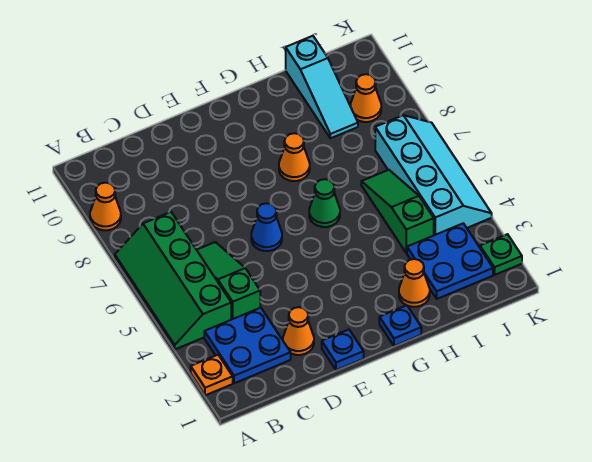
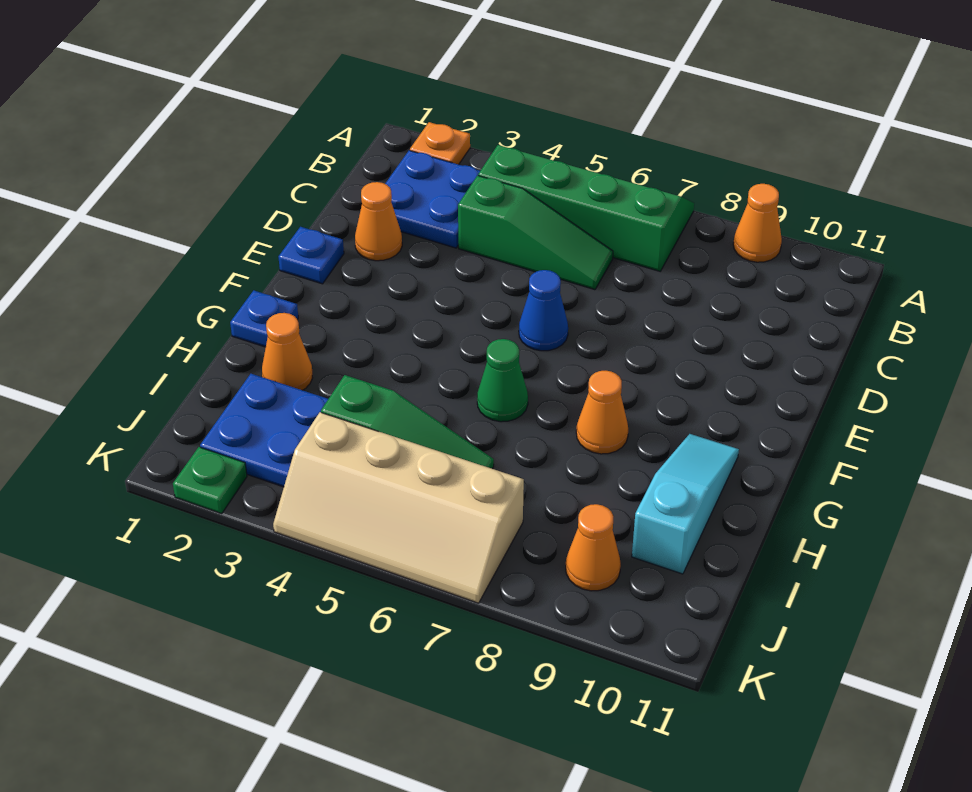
cyan slope I9:I11 level 1 top 11 -> cyan slope G10:I10 level 1 top I
cyan slope J4:K7 level 1 top J -> tan slope J4:K7 level 1 top J

